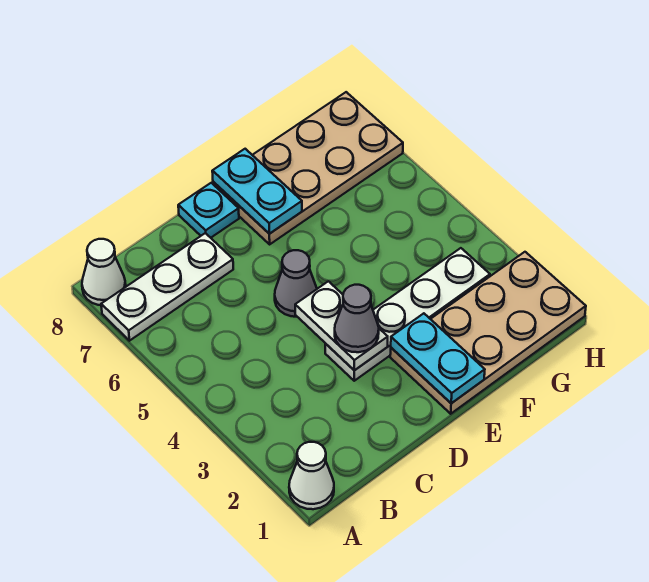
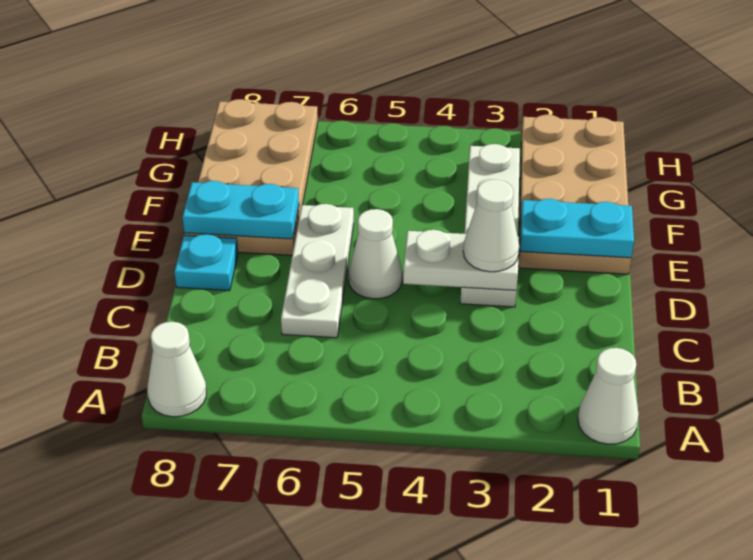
white plate A7:C7 level 1 -> white plate C6:E6 level 1
grey cone D3 level 3 -> white cone D3 level 3
grey cone D5 level 1 -> white cone D5 level 1

